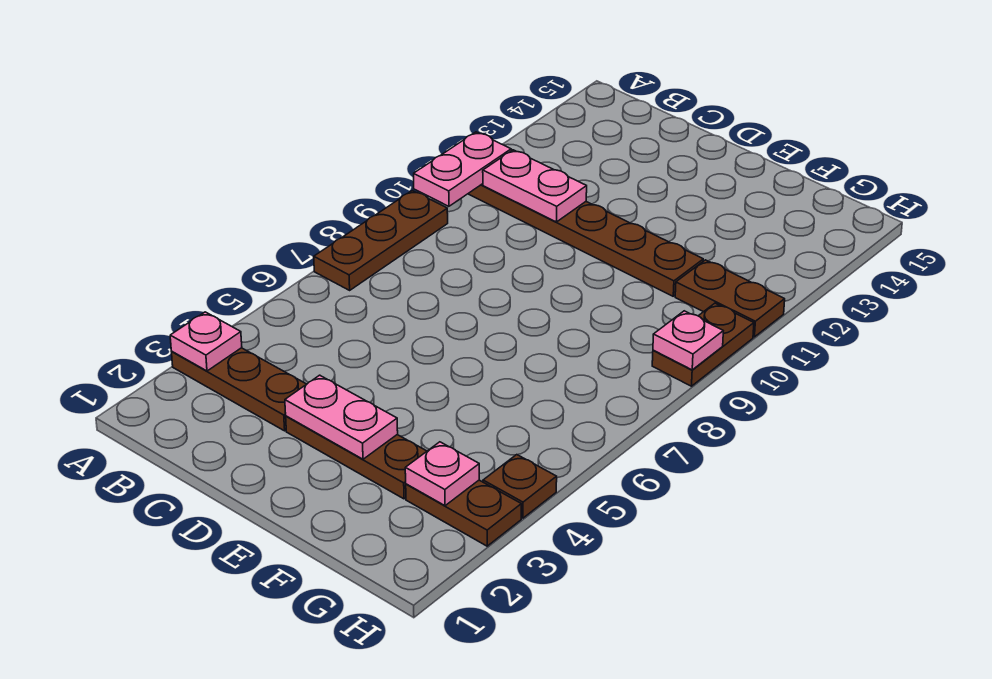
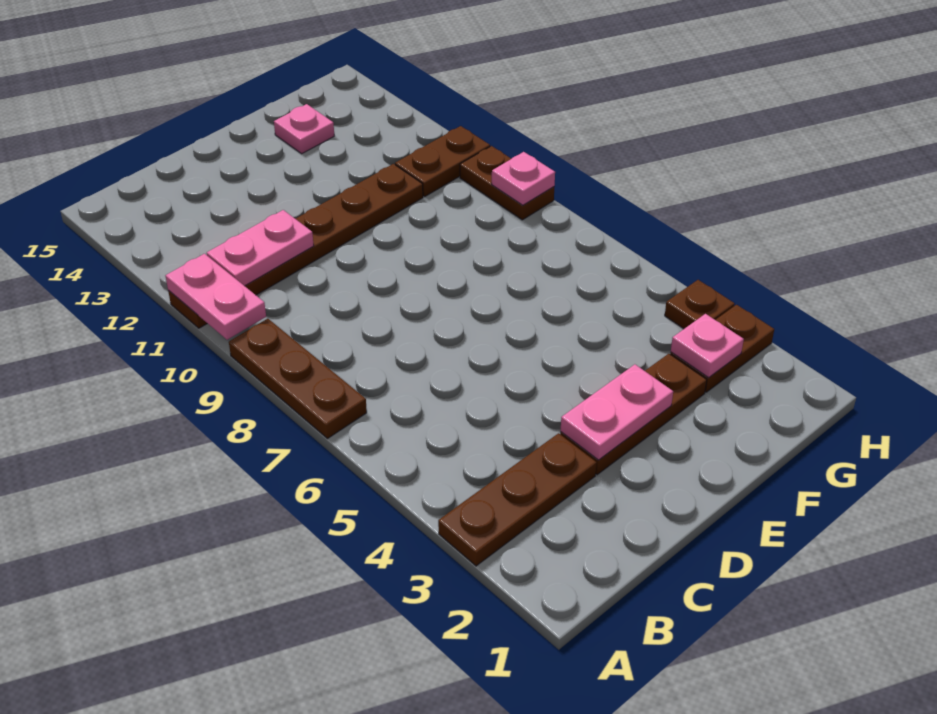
pink plate A3 level 2 -> pink plate F14 level 1

